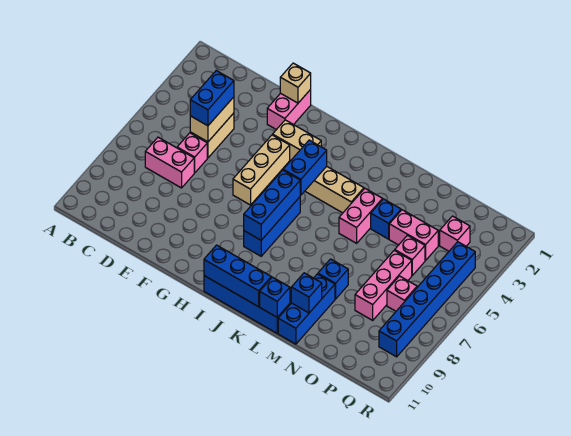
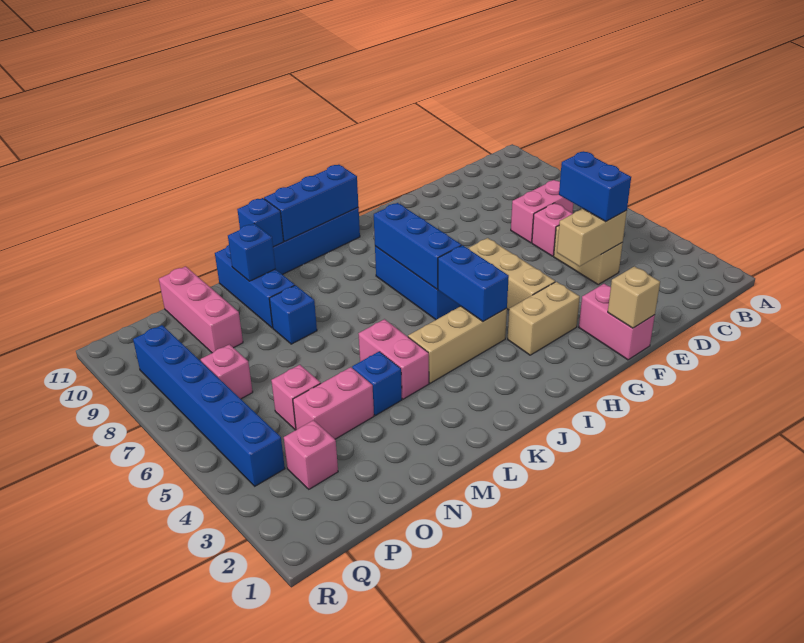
tan brick D4:D5 level 2 -> tan brick D4:E4 level 2
pink brick O6:O8 level 1 -> pink brick O9:O11 level 1

